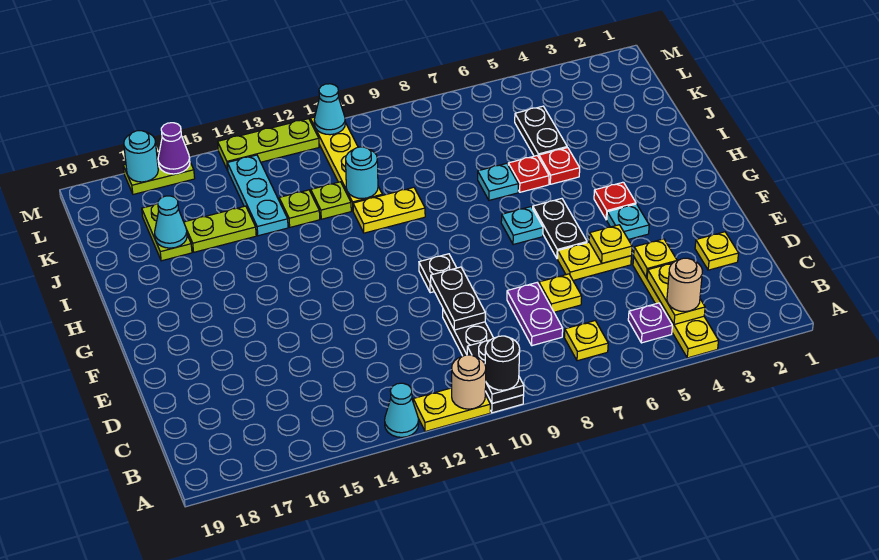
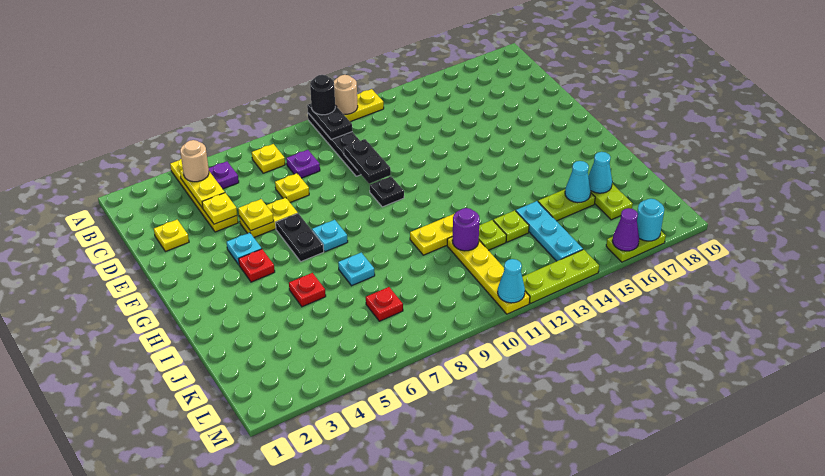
cyan cone A13 level 1 -> cyan cone J16 level 2
purple plate C8:D8 level 1 -> purple plate C8 level 1
red plate I6 level 1 -> red plate K7 level 1
black plate J5:K5 level 1 -> none
cyan round brick J11 level 2 -> purple round brick J11 level 2

